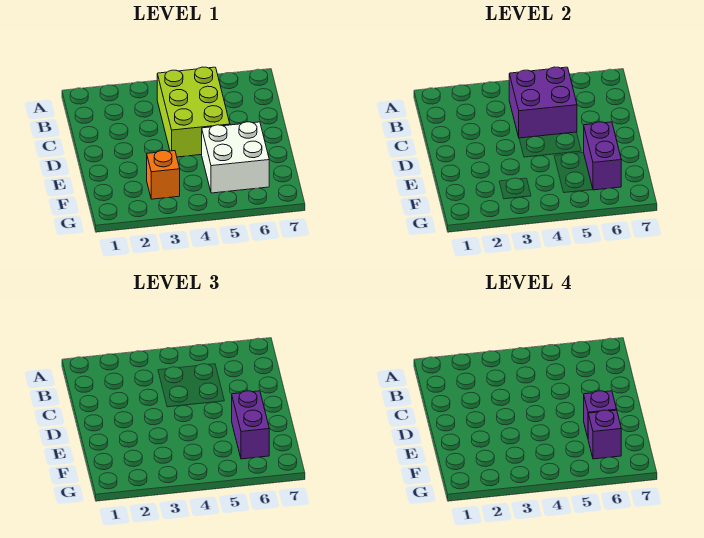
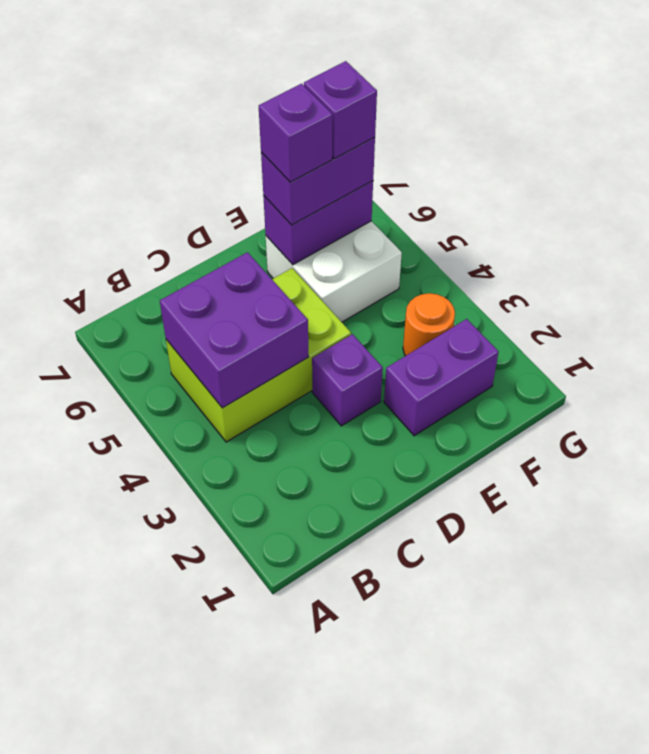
none -> purple brick D3 level 1
none -> purple brick E2:F2 level 1
orange brick F3 level 1 -> orange round brick F3 level 1

